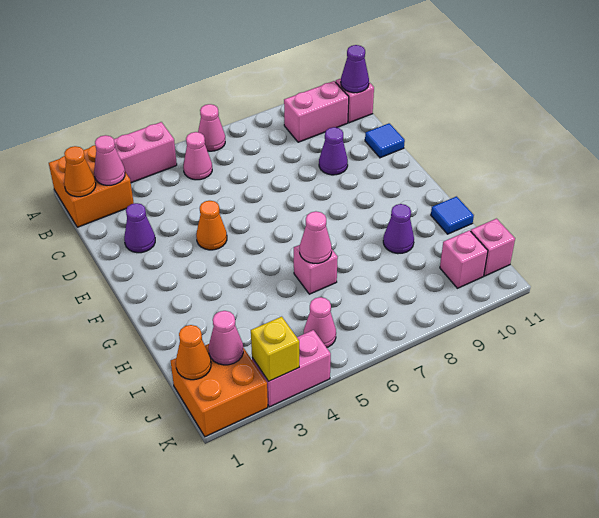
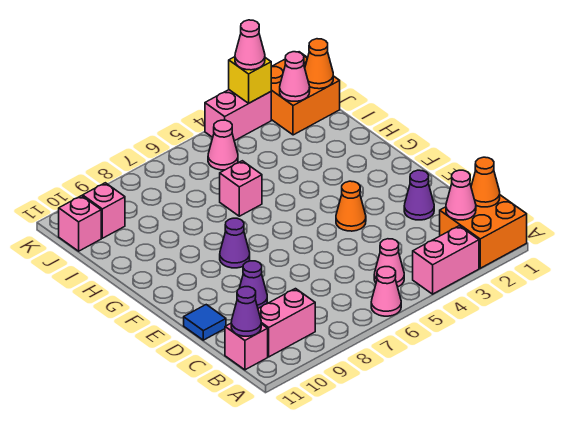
pink cone H6 level 2 -> pink cone K3 level 3
purple cone H9 level 1 -> purple cone F8 level 1
blue tile H11 level 1 -> none

